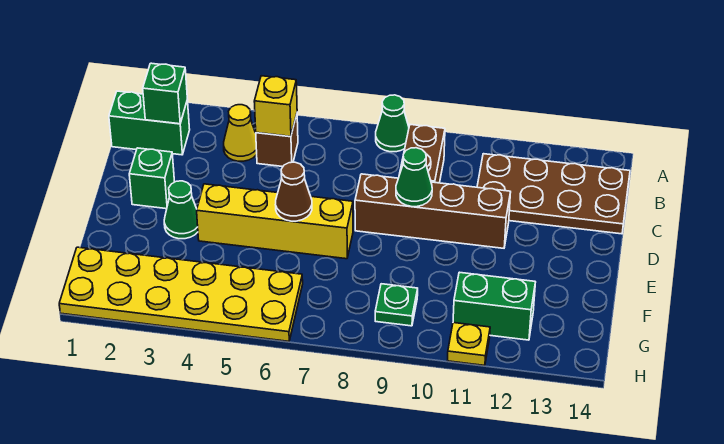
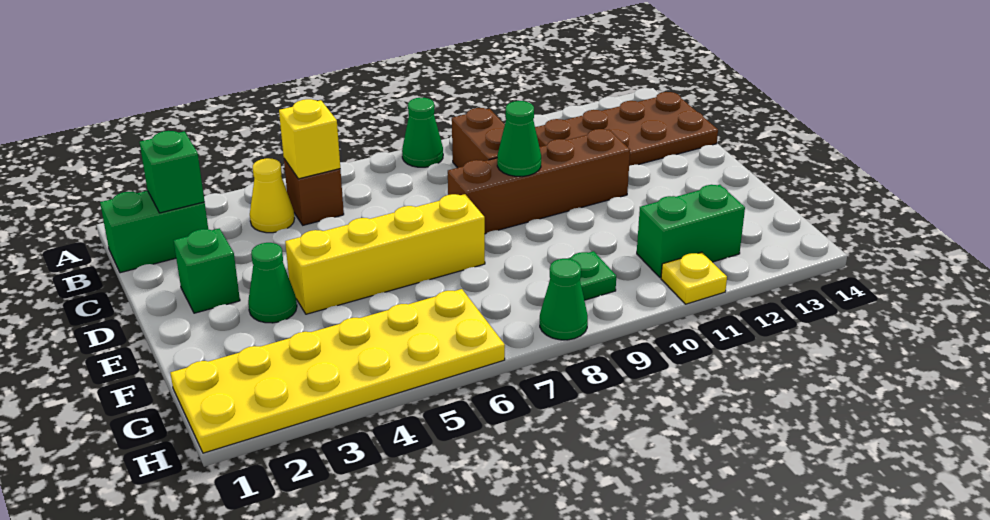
brown cone E6 level 2 -> none
none -> green cone H8 level 1

